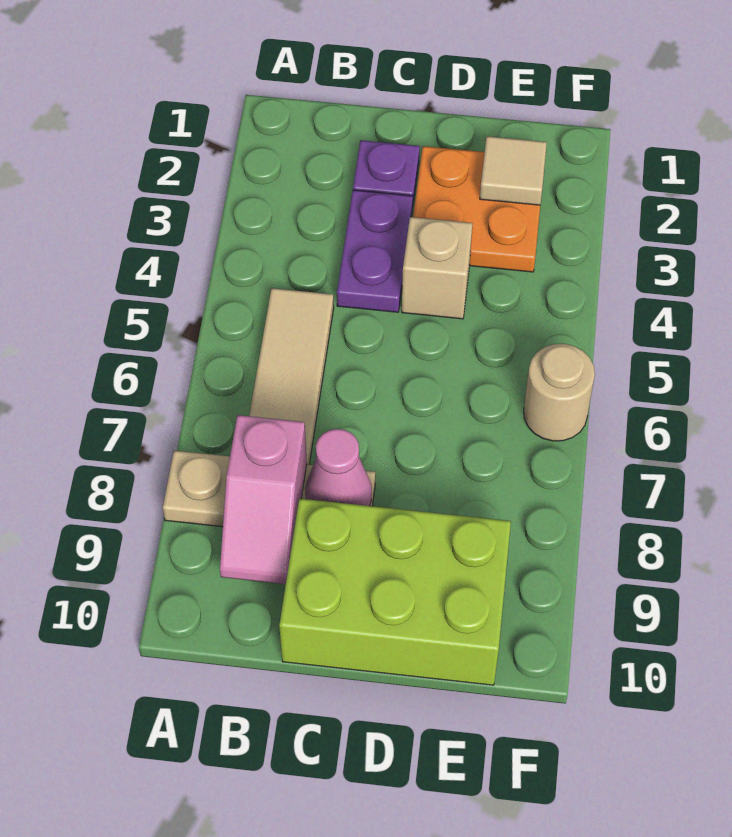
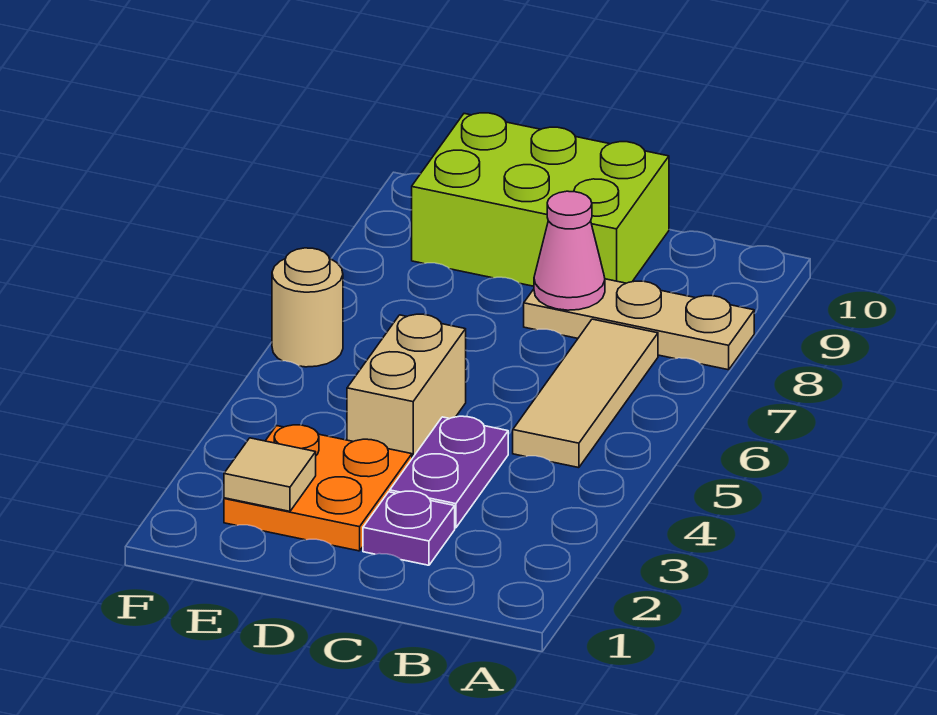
pink slope B8:B9 level 2 top 8 -> none
tan brick D4 level 1 -> tan brick D4:D5 level 1

